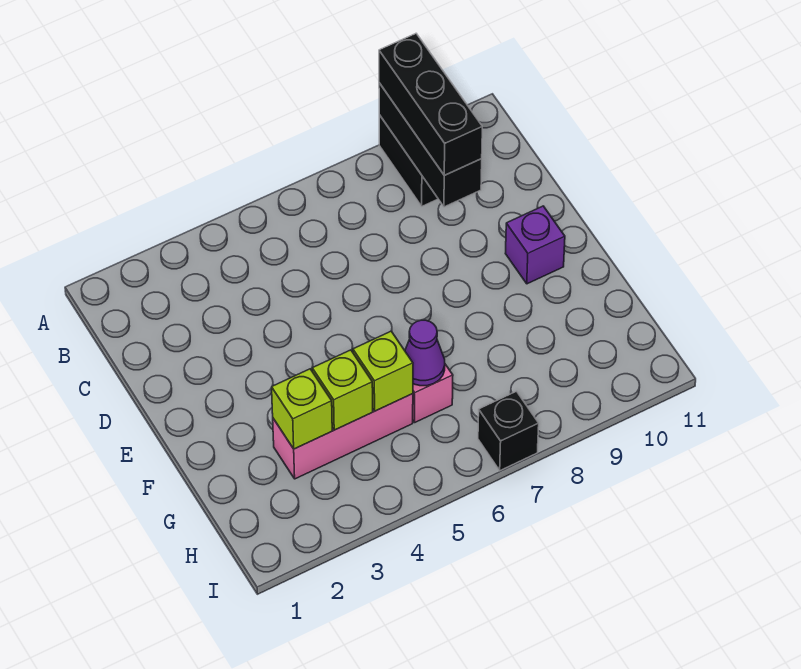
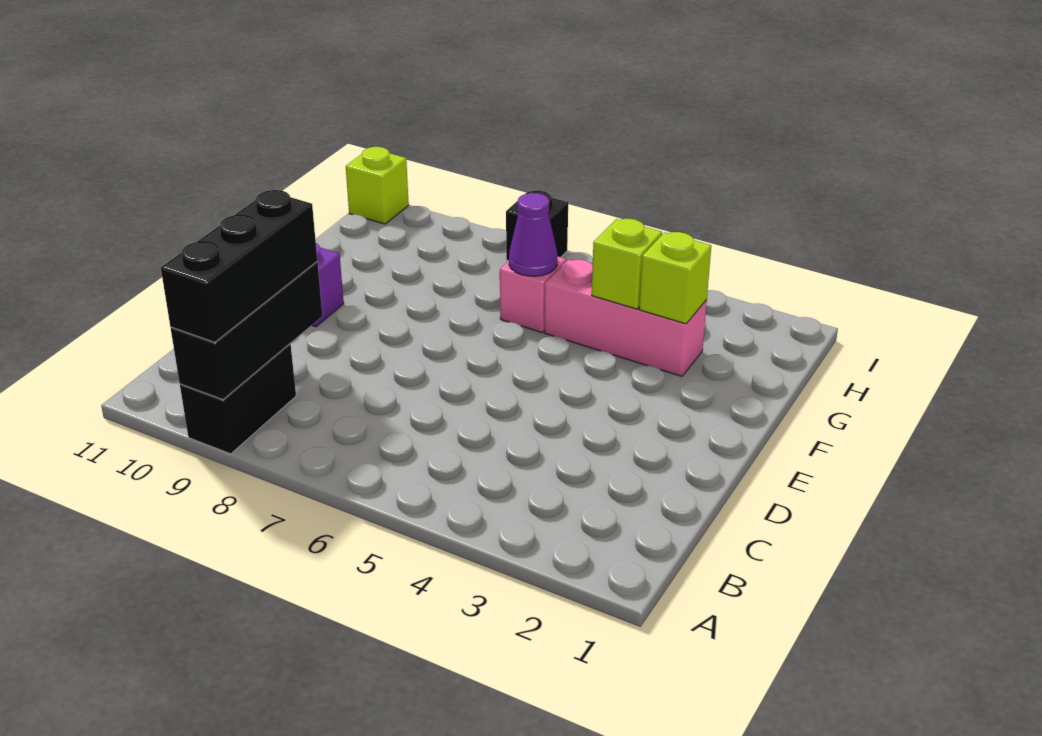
lime brick G5 level 2 -> lime brick I11 level 1

